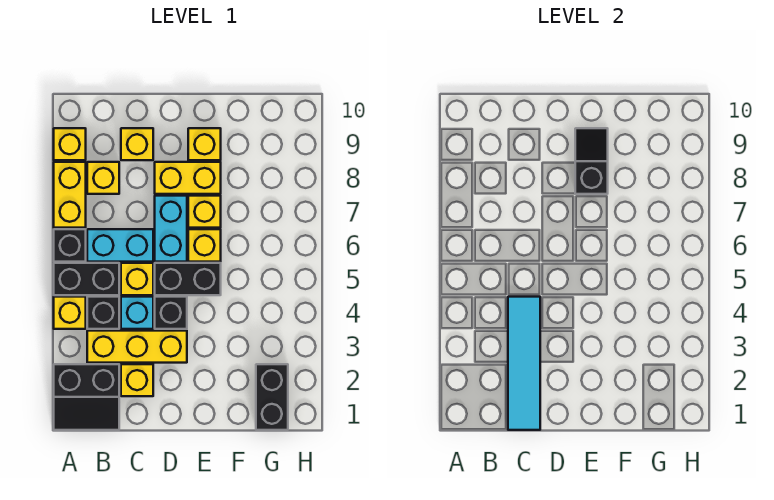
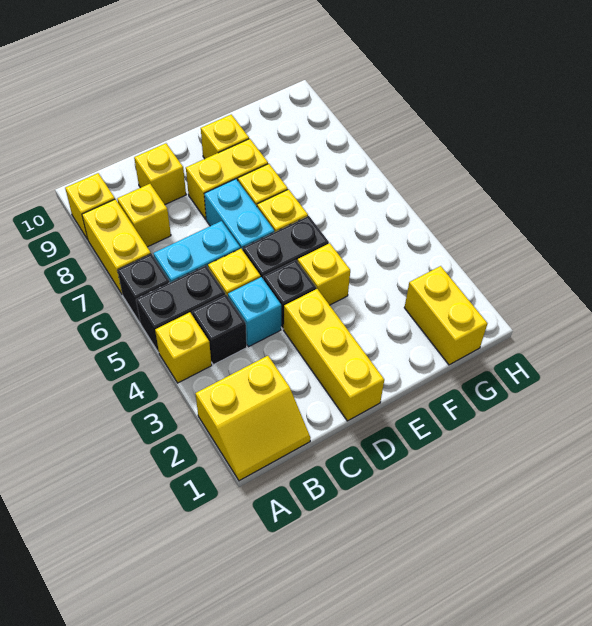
black slope A1:B2 level 1 top 2 -> yellow slope A1:B2 level 1 top 2
yellow brick B3:D3 level 1 -> yellow brick D1:D3 level 1
cyan tile C1:C4 level 2 -> none
yellow brick C2 level 1 -> yellow brick E4 level 1
black slope E8:E9 level 2 top 8 -> none
black brick G1:G2 level 1 -> yellow brick G1:G2 level 1

